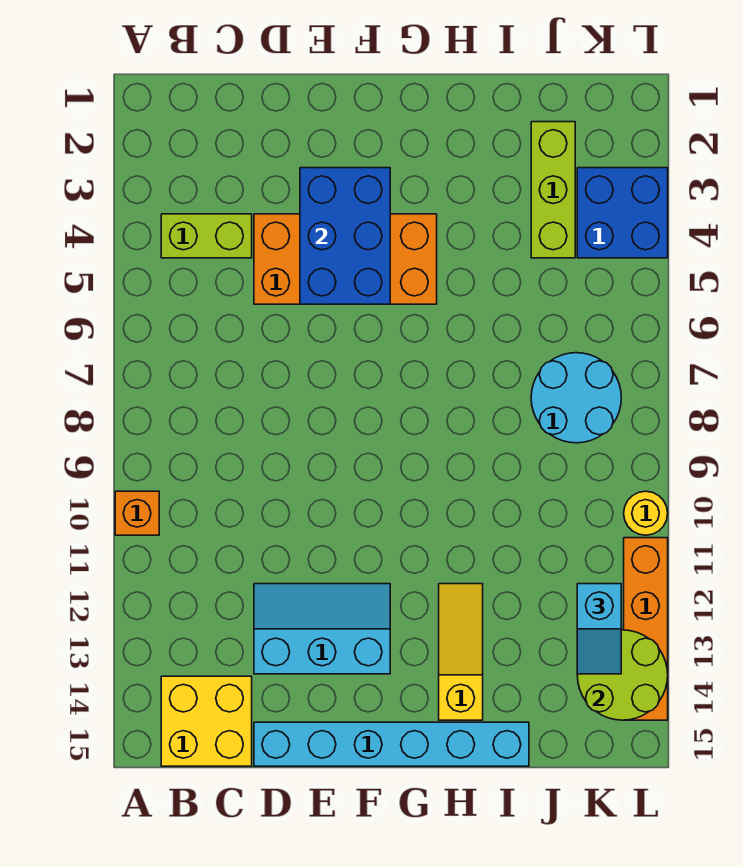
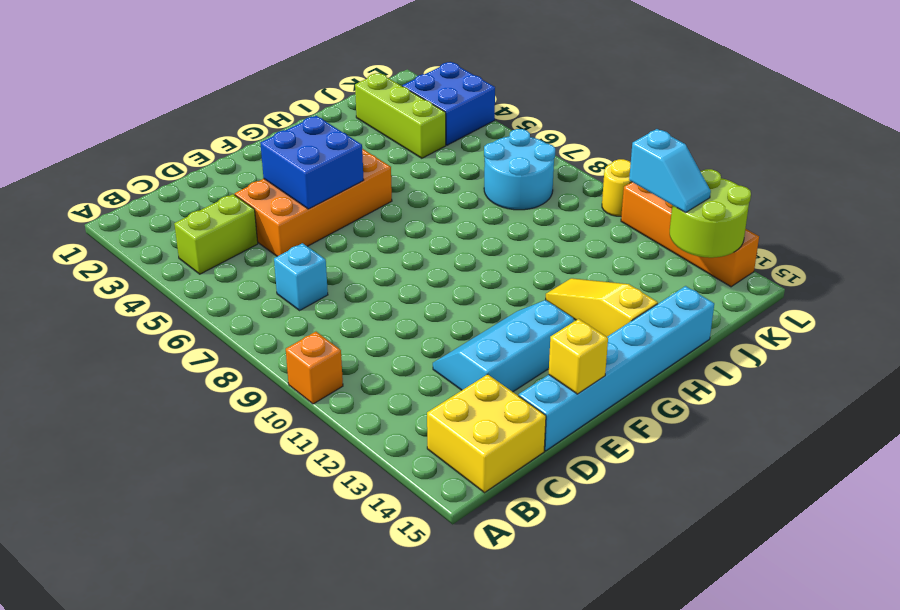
none -> cyan brick C7 level 1
blue brick E3:F5 level 2 -> blue brick E4:F5 level 2
none -> yellow brick E15 level 2

